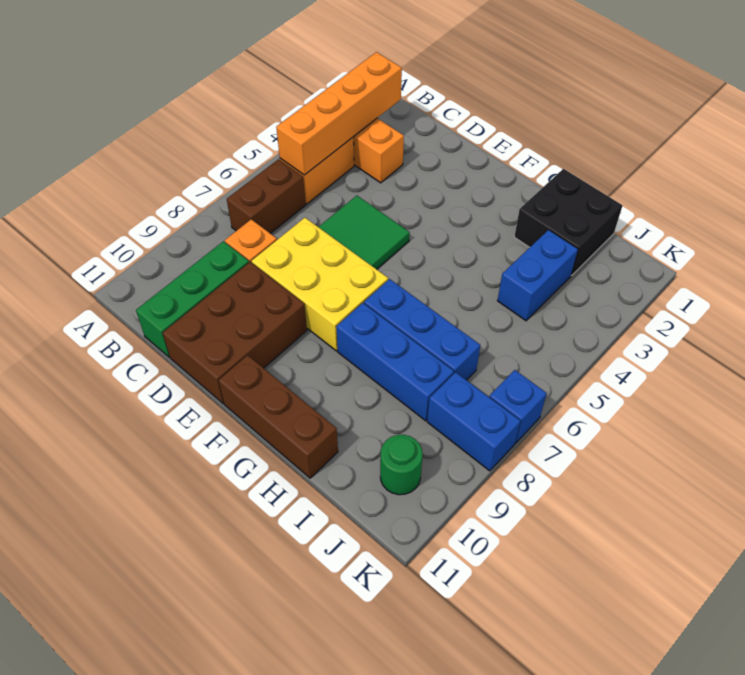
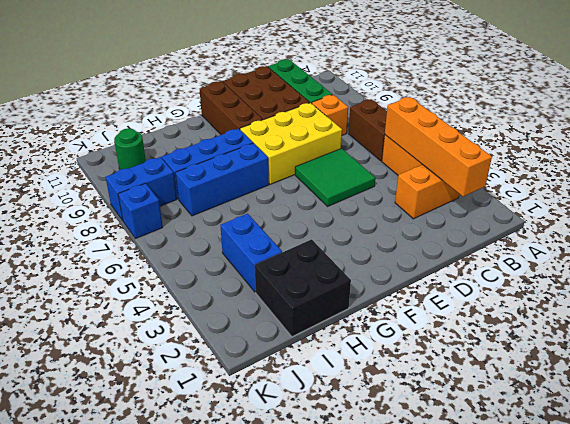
brown brick F11:H11 level 1 -> brown brick F9:F11 level 1

